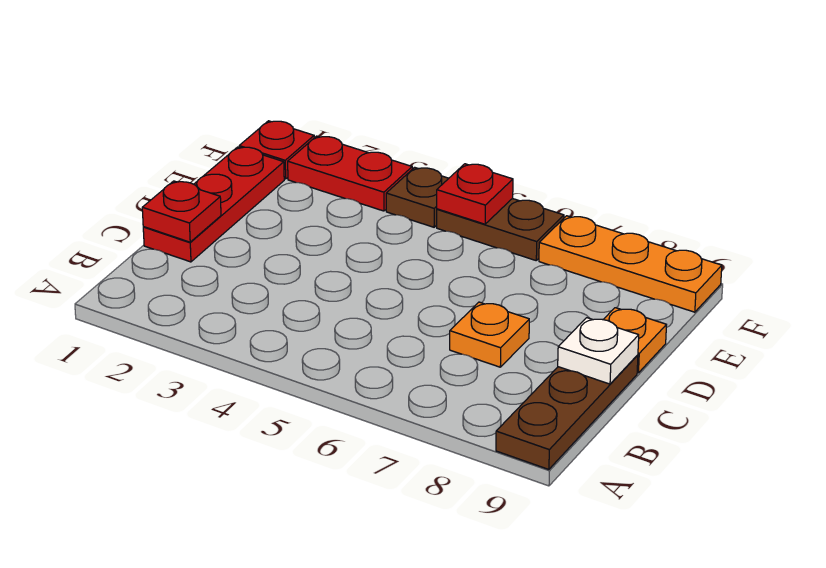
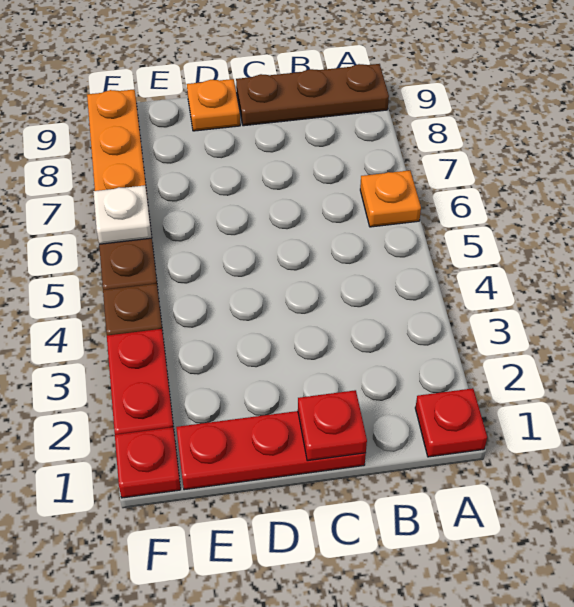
orange plate C7 level 1 -> orange plate A6 level 1
white plate C9 level 2 -> white plate F6 level 2
red plate F5 level 2 -> red plate A1 level 1

